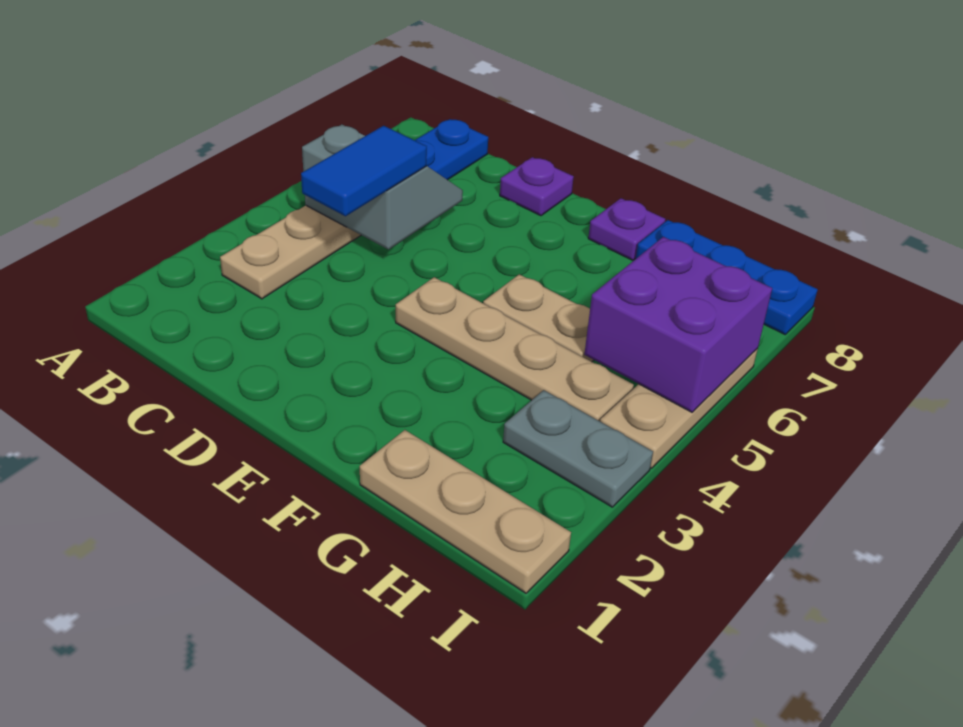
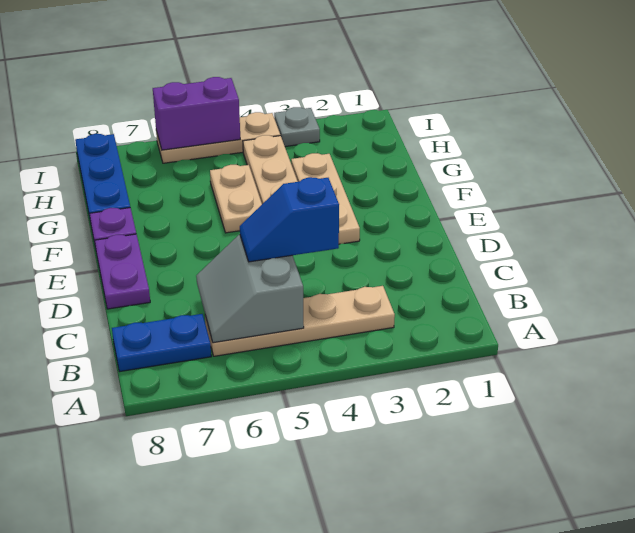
blue tile C4:C5 level 3 -> blue slope C4:C5 level 3 top 4
purple plate D8 level 1 -> purple plate D8:E8 level 1
tan plate G1:I1 level 1 -> tan plate E3:G3 level 1
grey plate H3:I3 level 1 -> grey plate I3 level 1
purple brick H5:I6 level 2 -> purple brick I5:I6 level 2

